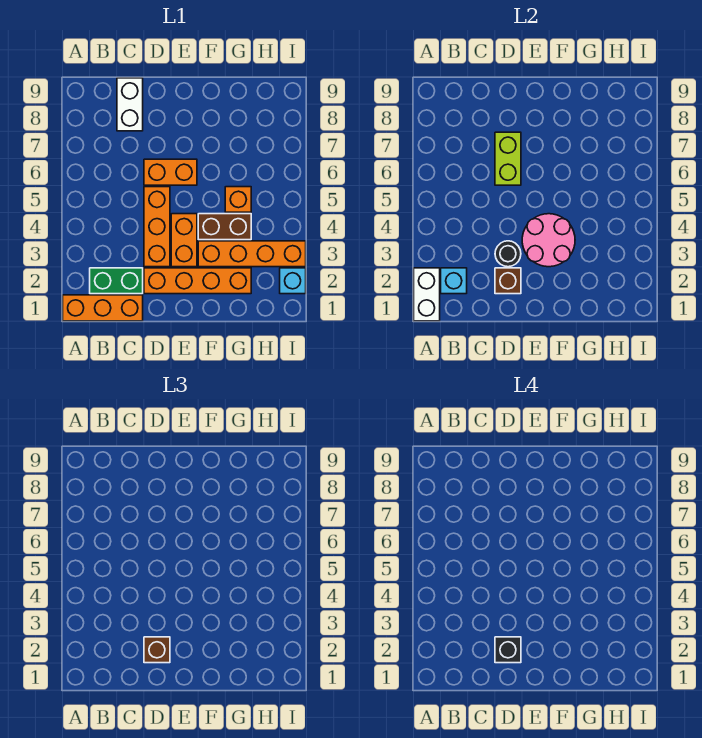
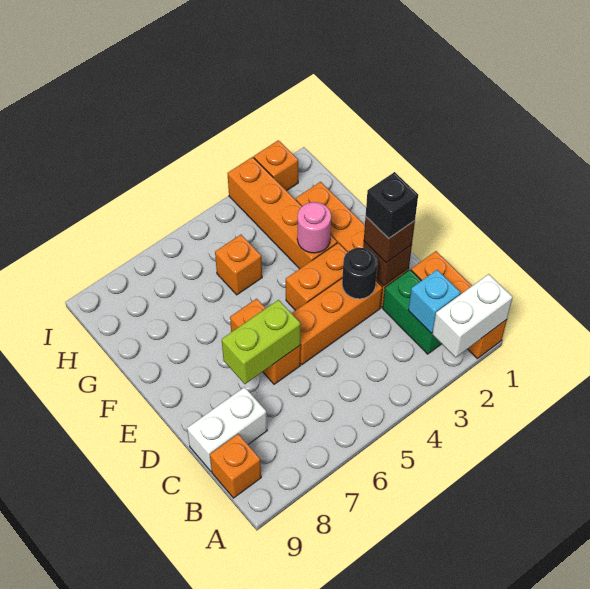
none -> orange brick B9 level 1
pink round brick E3:F4 level 2 -> pink round brick F3 level 2
brown brick F4:G4 level 1 -> none
cyan brick I2 level 1 -> orange brick I2 level 1

